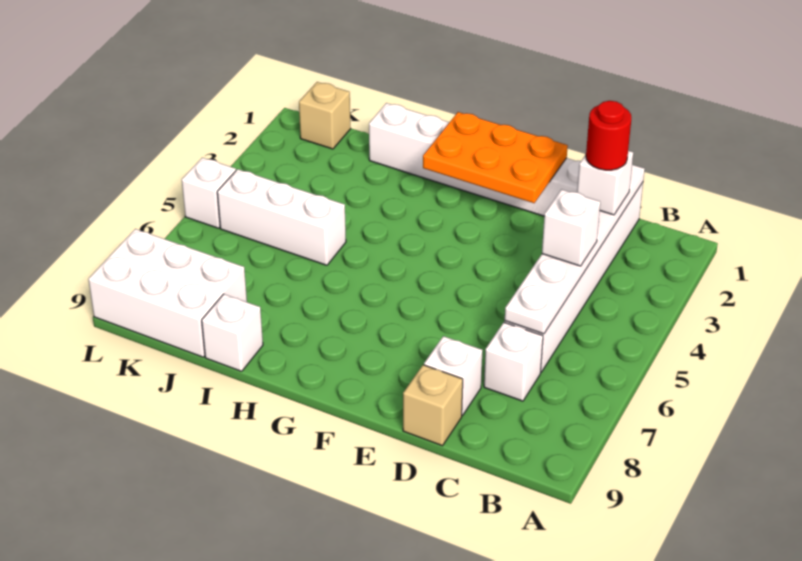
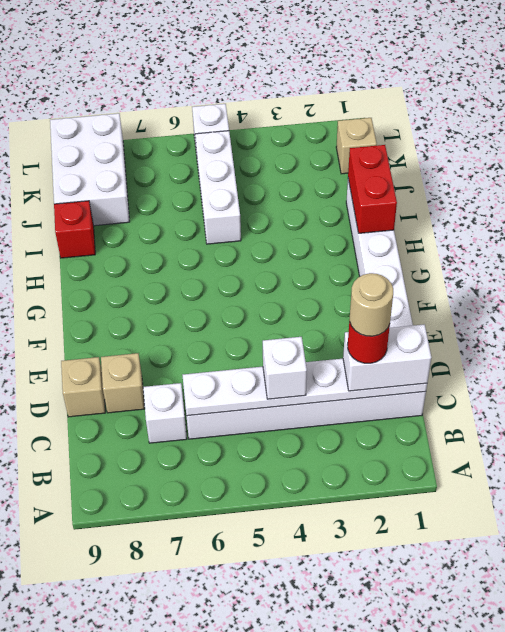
white brick C2 level 3 -> white brick C1:C2 level 3
none -> tan round brick C2 level 5
white brick D8 level 1 -> tan brick D8 level 1
orange plate E1:G2 level 2 -> none
none -> red brick H1:I1 level 2
white brick I9 level 1 -> red brick I9 level 1

